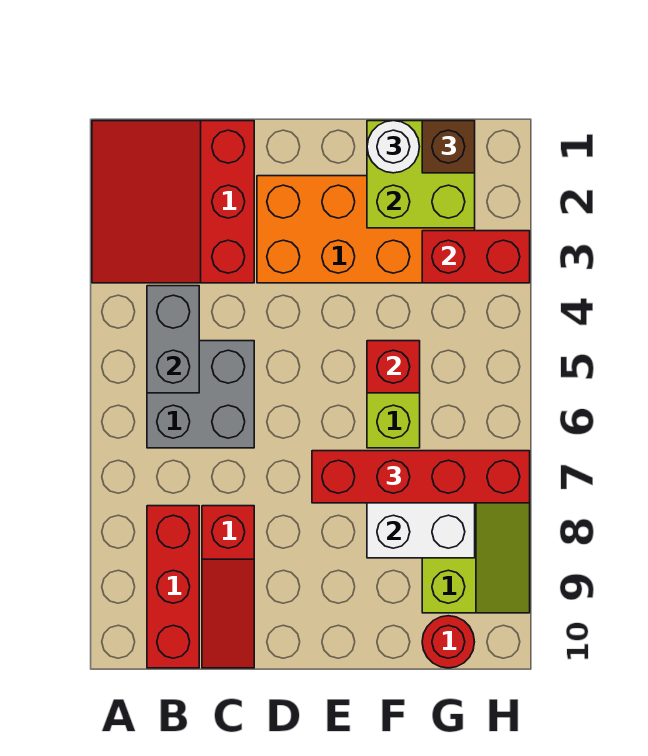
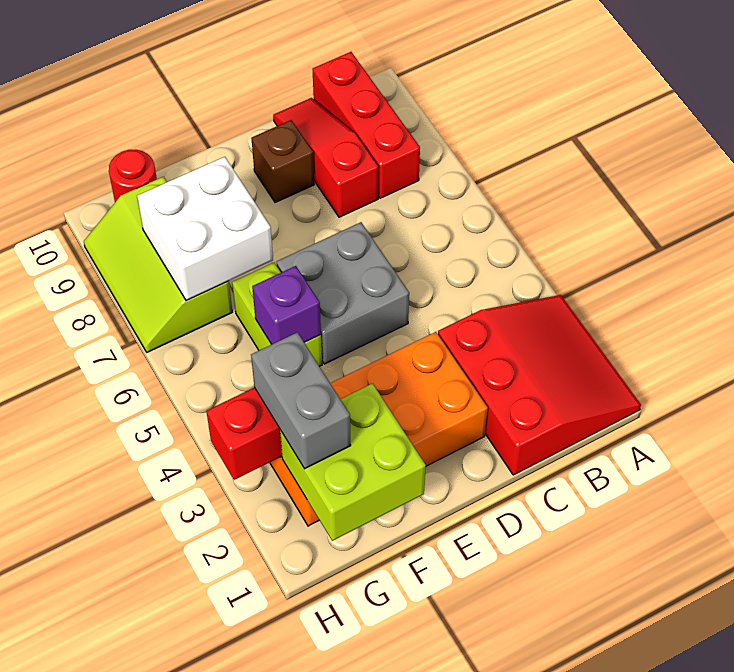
grey brick B4:B5 level 2 -> grey brick G2:G3 level 3
grey brick B5:C6 level 1 -> grey brick D5:E6 level 1
red brick E7:H7 level 3 -> none
white round brick F1 level 3 -> none
red brick F5 level 2 -> purple brick F5 level 2
brown brick G1 level 3 -> brown brick D9 level 1

